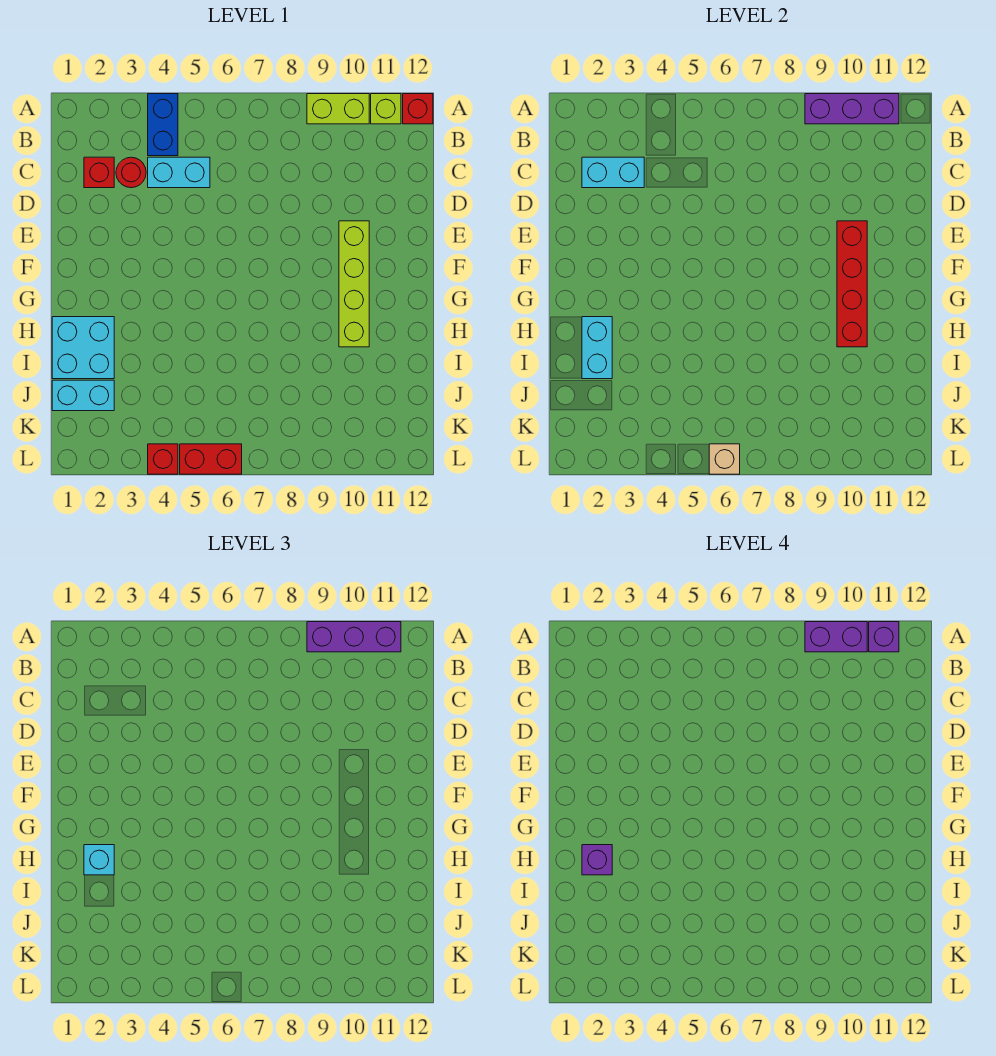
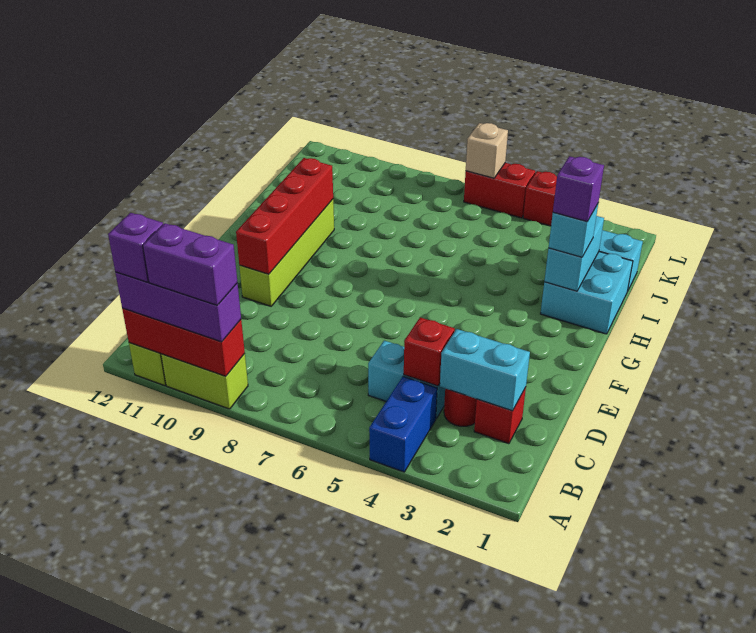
purple brick A9:A11 level 2 -> red brick A9:A11 level 2
red brick A12 level 1 -> red brick C4 level 2

